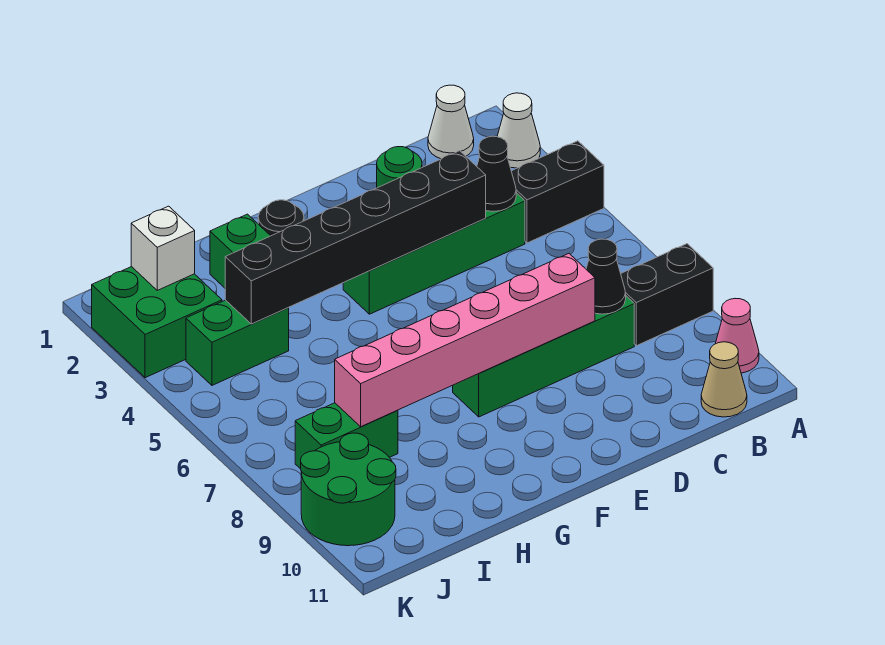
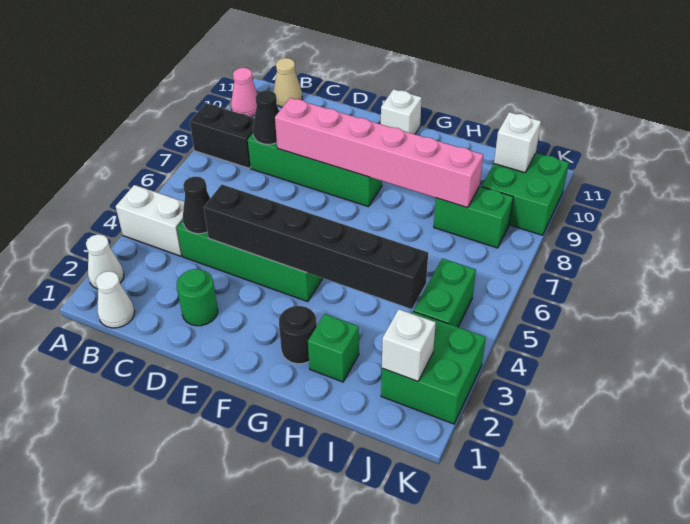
black brick A4:B4 level 1 -> white brick A4:B4 level 1
none -> white brick F11 level 1
green brick I4:J4 level 1 -> green brick J4:J5 level 1
green round brick J9:K10 level 1 -> green brick J9:K10 level 1
none -> white brick J10 level 2

